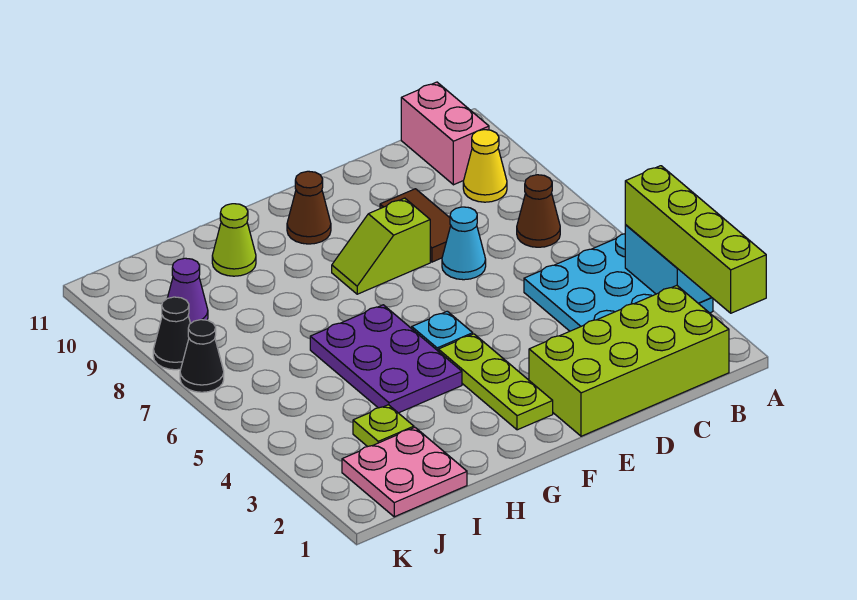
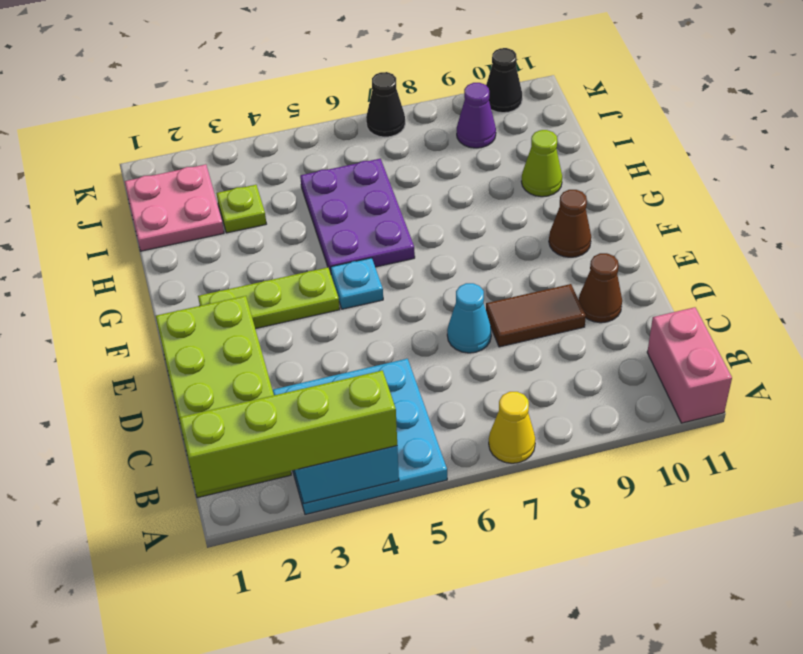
brown cone B7 level 1 -> brown cone D10 level 1
yellow cone B9 level 1 -> yellow cone A7 level 1
pink brick B10:B11 level 1 -> pink brick A11:B11 level 1
lime slope E8:F8 level 1 top E -> none
purple plate G4:H6 level 1 -> purple plate G5:I6 level 1
black cone K8 level 1 -> black cone K10 level 1

